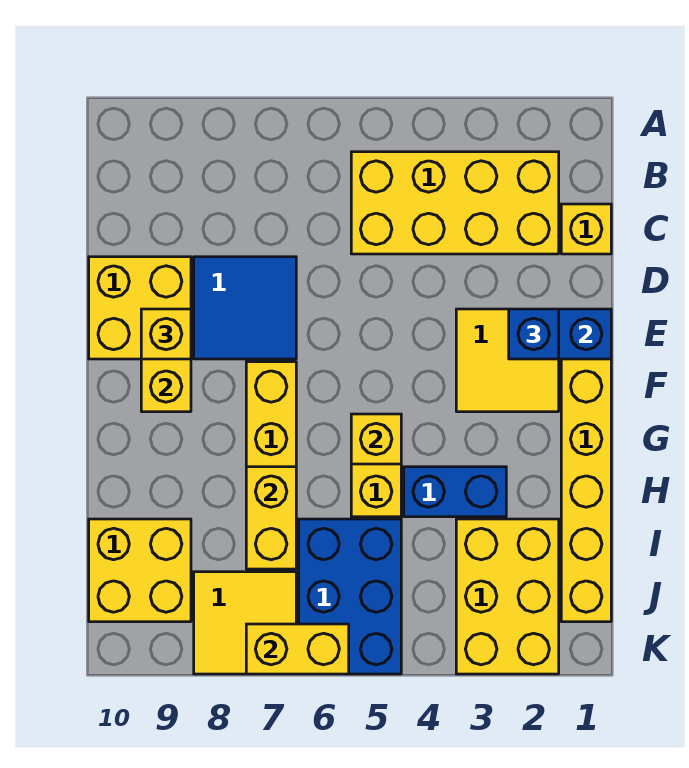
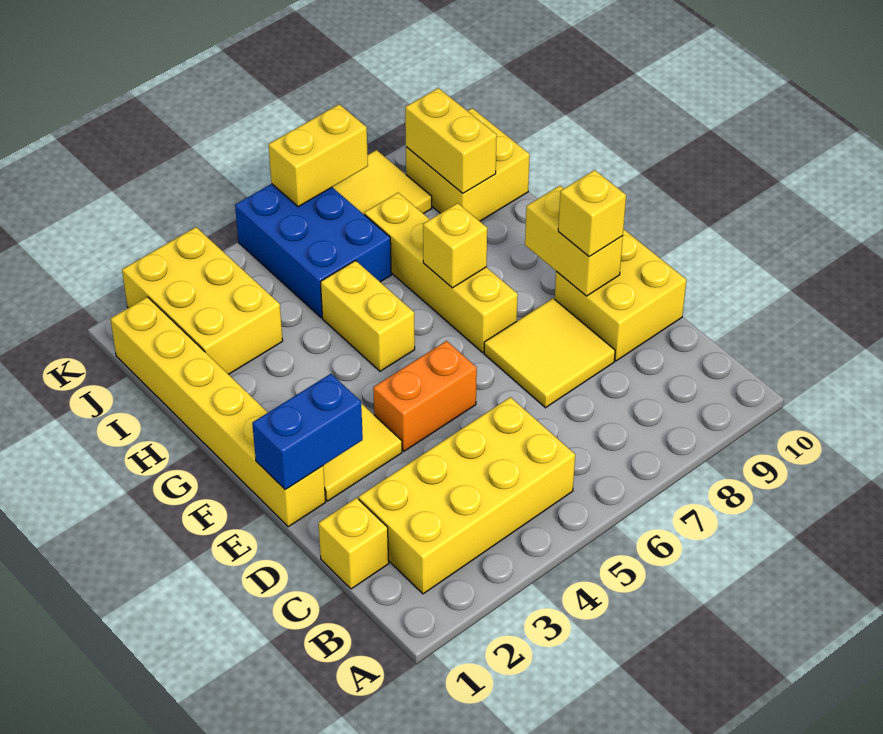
blue tile D7:E8 level 1 -> yellow tile D7:E8 level 1
blue brick E2 level 3 -> none
none -> orange brick E4:E5 level 1
yellow brick G5 level 2 -> yellow brick G7 level 2
blue brick H3:H4 level 1 -> none
yellow brick H7:I7 level 2 -> yellow brick I9:J9 level 2

